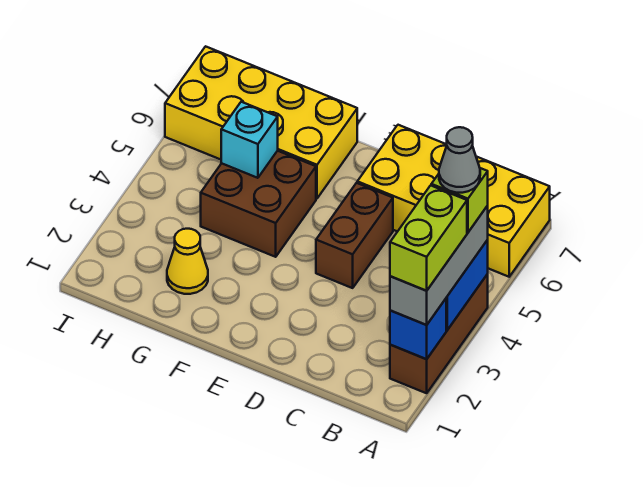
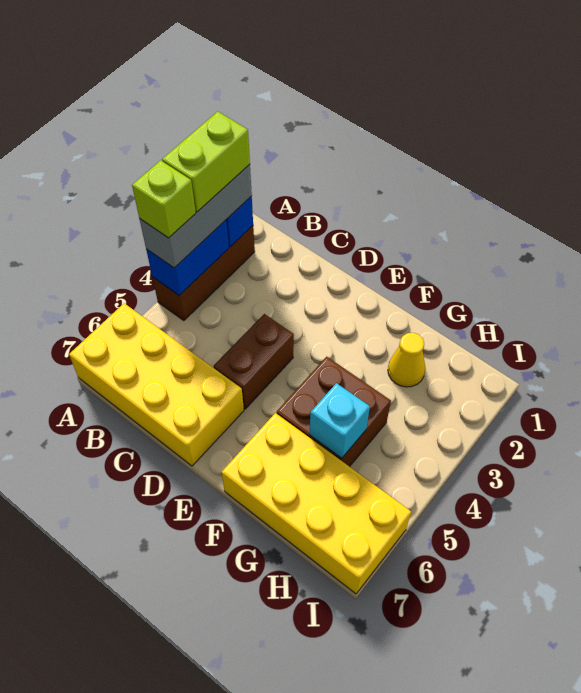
grey cone A4 level 5 -> none

